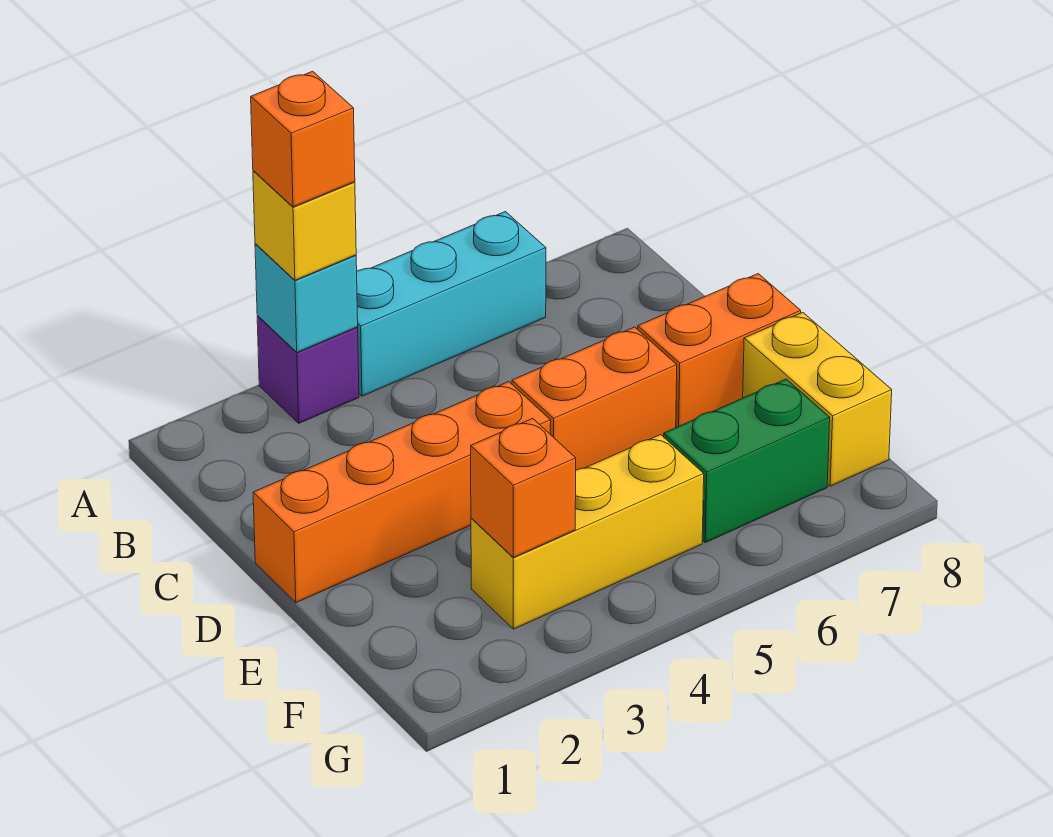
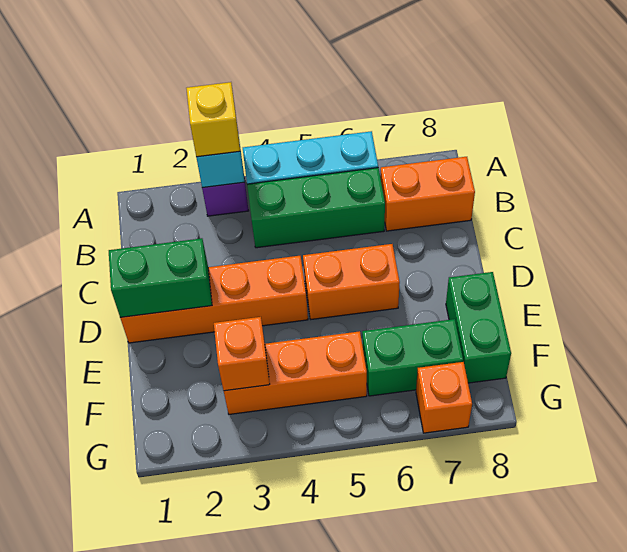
orange brick A3 level 4 -> orange brick G7 level 1
none -> green brick B4:B6 level 1
none -> green brick D1:D2 level 2
orange brick D7:D8 level 1 -> orange brick B7:B8 level 1
yellow brick E8:F8 level 1 -> green brick E8:F8 level 1
yellow brick F3:F5 level 1 -> orange brick F3:F5 level 1

